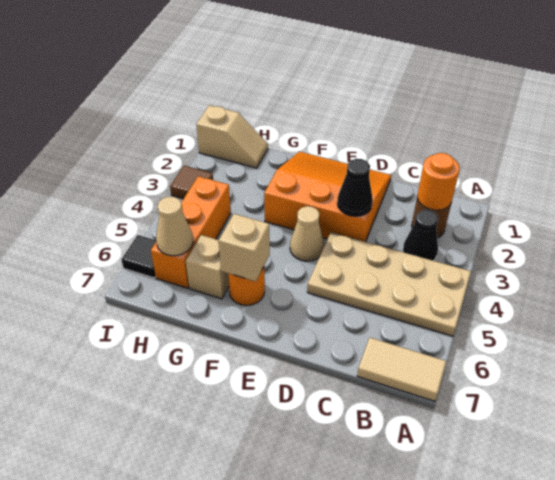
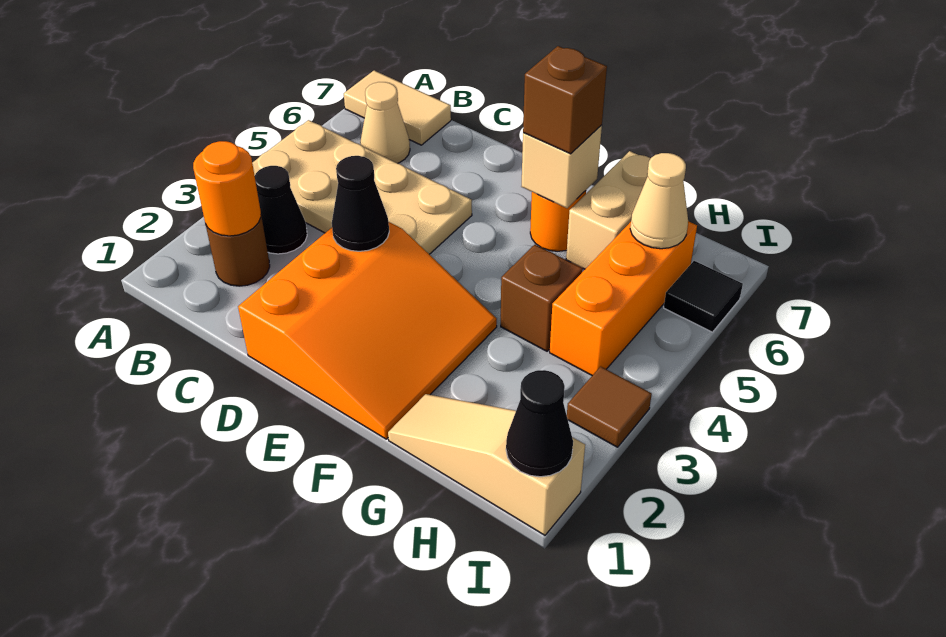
orange slope D1:F3 level 1 top 3 -> orange slope D1:F3 level 1 top D
tan cone E4 level 1 -> tan cone B6 level 1
none -> brown brick F6 level 3
none -> brown brick G4 level 1
tan brick G6 level 1 -> tan brick G6:G7 level 1
tan slope H1:I1 level 1 top I -> tan slope G1:I1 level 1 top I
none -> black cone I1 level 2

